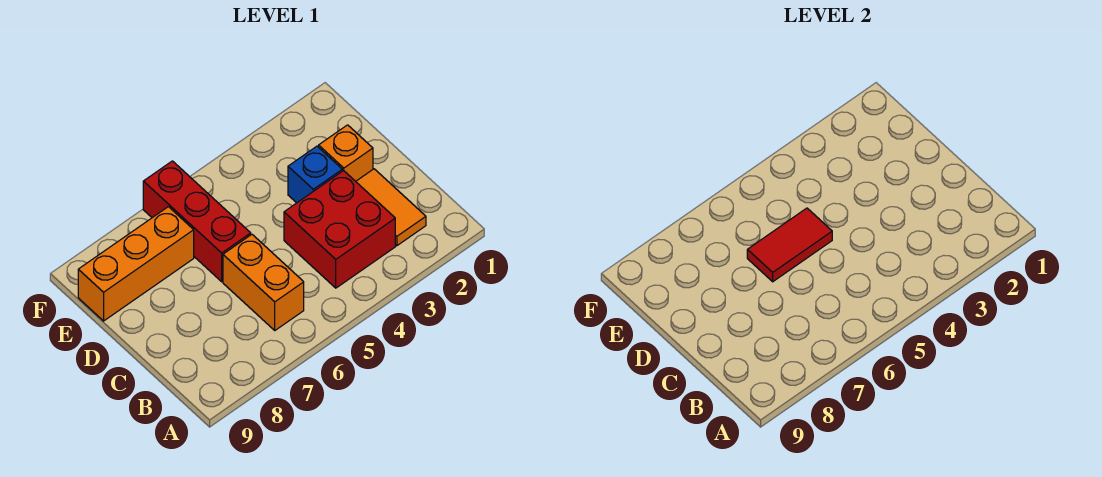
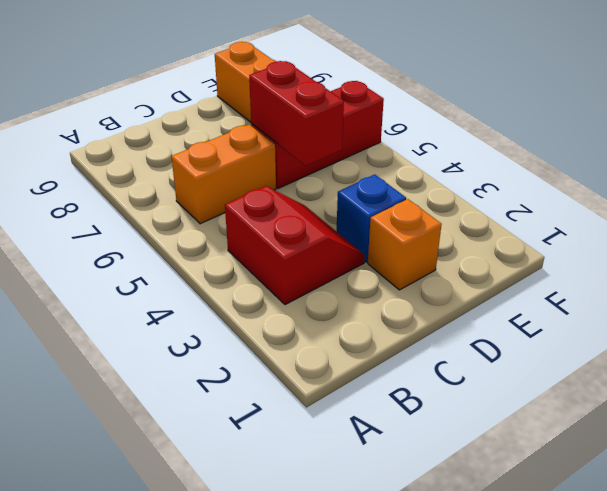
orange tile B2:C2 level 1 -> none
red brick B3:C4 level 1 -> red slope B3:C4 level 1 top B
red tile D5:D6 level 2 -> red brick D5:D6 level 2

